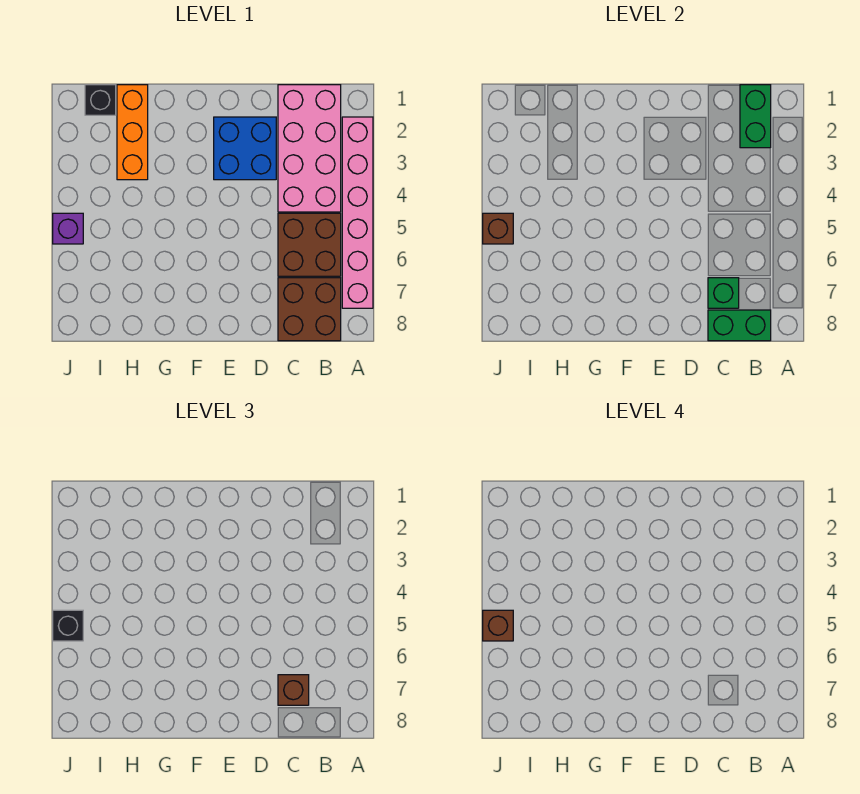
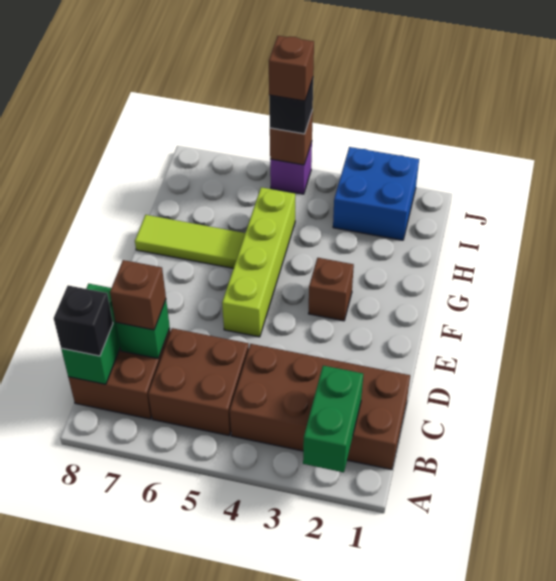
pink brick A2:A7 level 1 -> none
pink brick B1:C4 level 1 -> brown brick B1:C4 level 1
green brick B1:B2 level 2 -> green brick A2:B2 level 2
blue brick D2:E3 level 1 -> blue brick I2:J3 level 1
none -> lime brick E5:H5 level 1
none -> brown brick F3 level 1
none -> lime tile G6:G8 level 1
orange brick H1:H3 level 1 -> none
black brick I1 level 1 -> black brick B8 level 3

